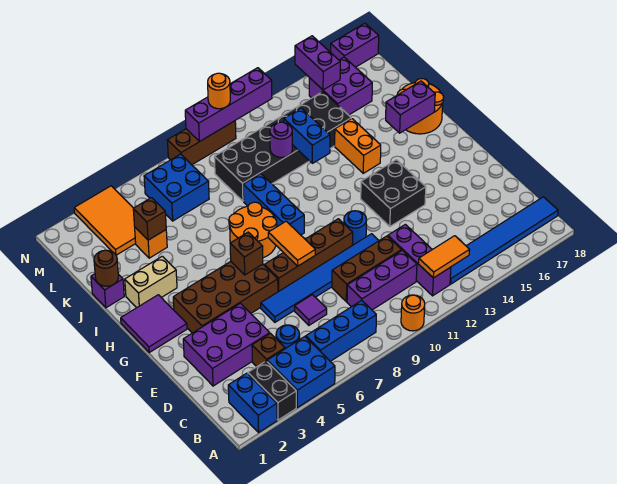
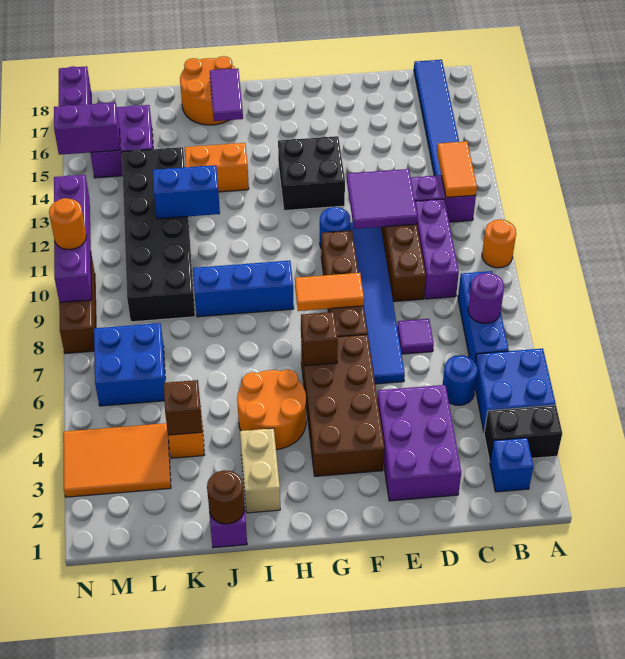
blue brick A2:B2 level 1 -> blue brick B2 level 1
brown brick C4 level 1 -> none
purple tile G1:H2 level 1 -> purple tile D11:E12 level 2
orange round brick H7:I8 level 1 -> orange round brick H4:I5 level 1
purple brick I16:I17 level 2 -> purple tile I16:I17 level 2
purple round brick K11 level 2 -> purple round brick B7 level 2

